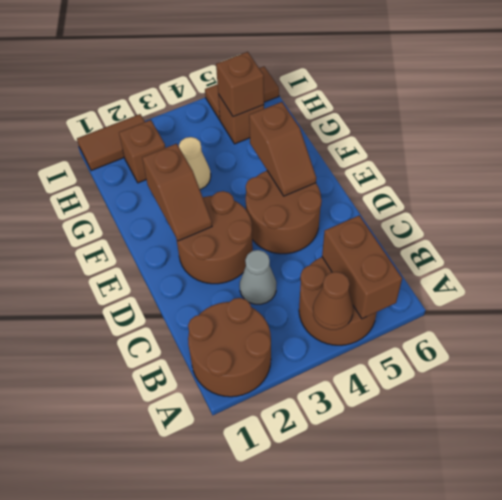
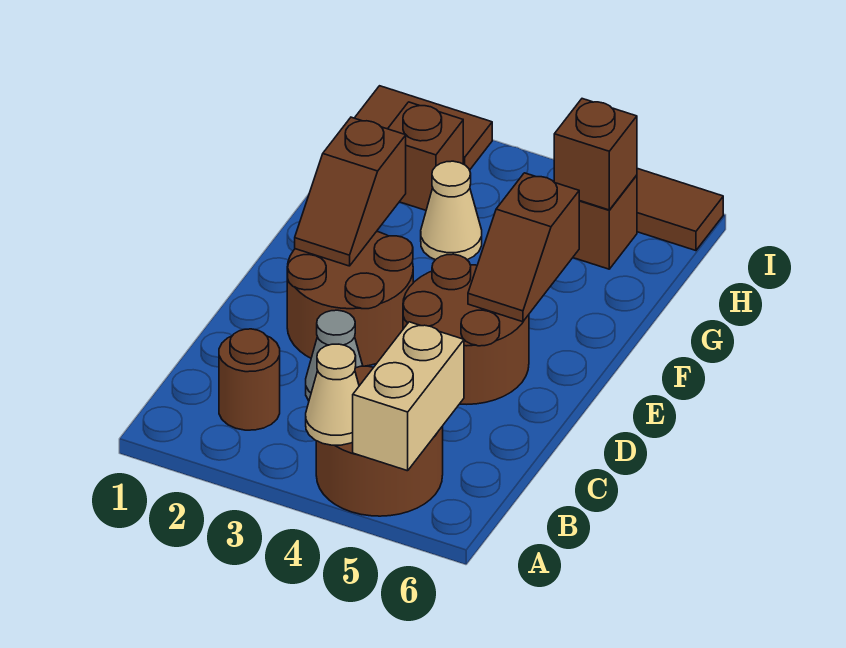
brown round brick A1:B2 level 1 -> brown round brick B2 level 1
brown cone A4 level 2 -> tan cone A4 level 2
brown brick A5:B5 level 2 -> tan brick A5:B5 level 2

